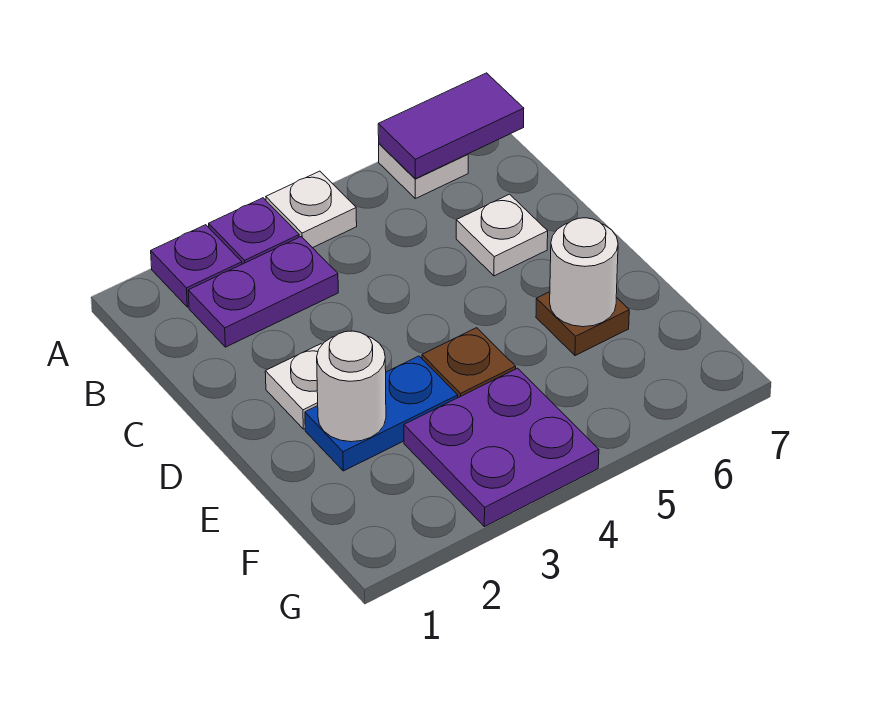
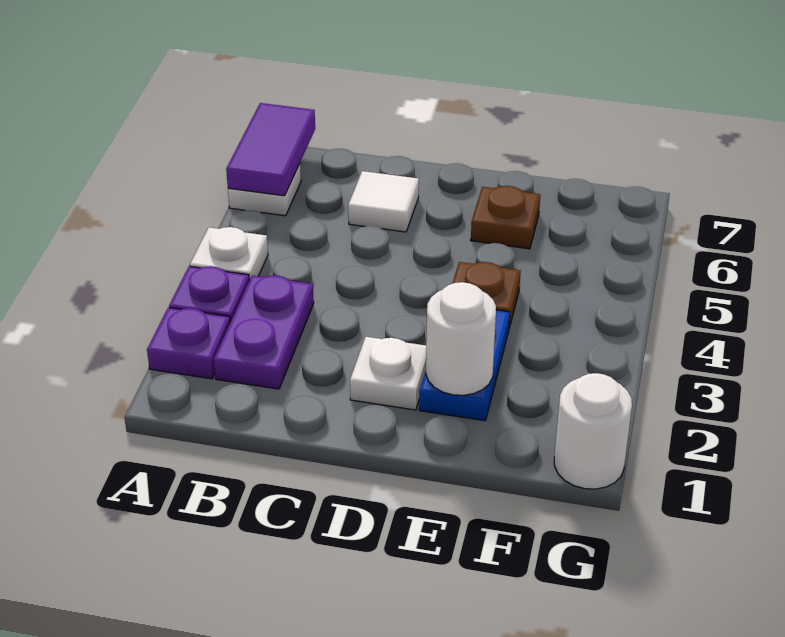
white plate C6 level 1 -> white tile C6 level 1
white round brick E6 level 2 -> white round brick G1 level 1
purple plate F3:G4 level 1 -> none

